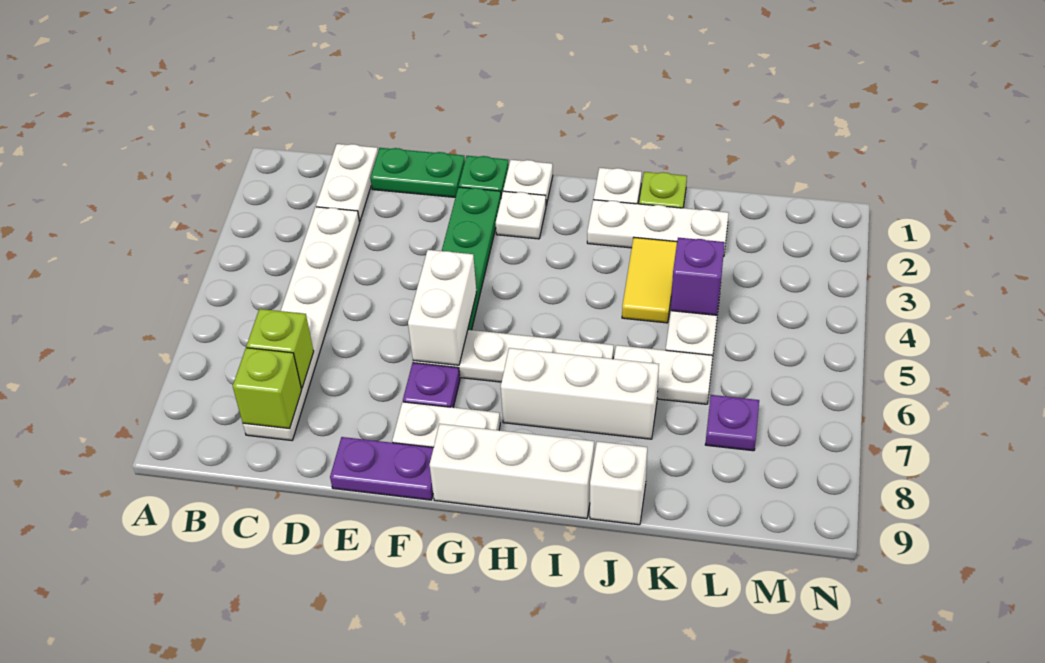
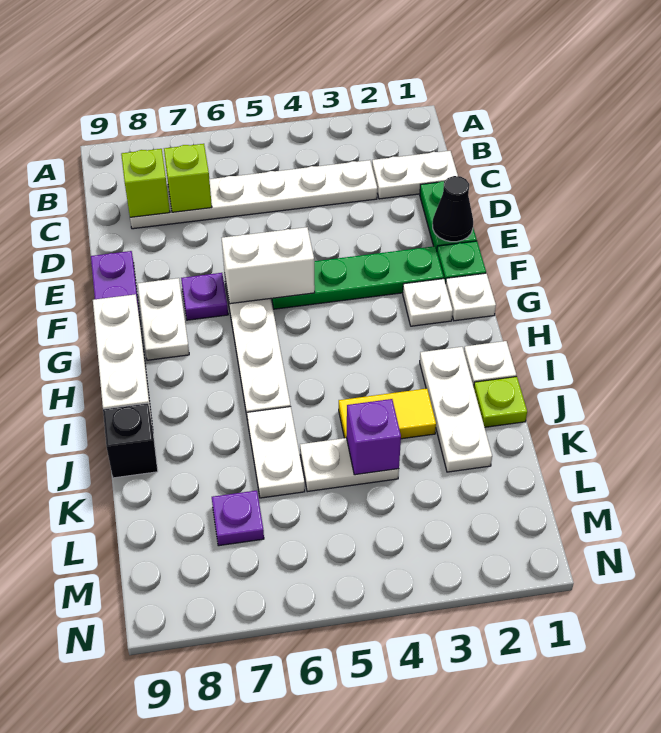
none -> black cone E1 level 2
white brick H7:J7 level 1 -> none
white brick J9 level 1 -> black brick J9 level 1

